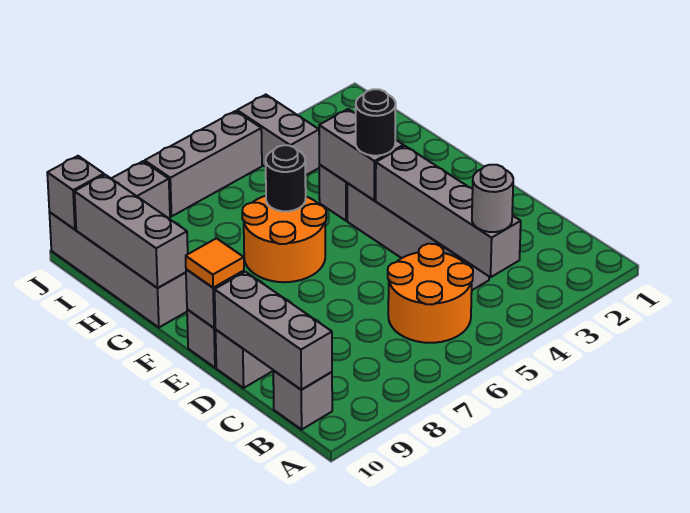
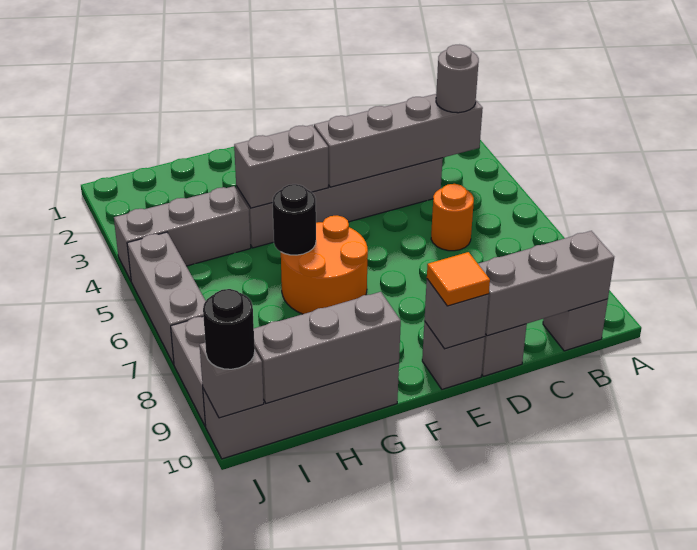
orange round brick B5:C6 level 1 -> orange round brick C6 level 1
black round brick F4 level 3 -> black round brick J10 level 3
grey brick I4:J4 level 1 -> grey brick H4:J4 level 1

